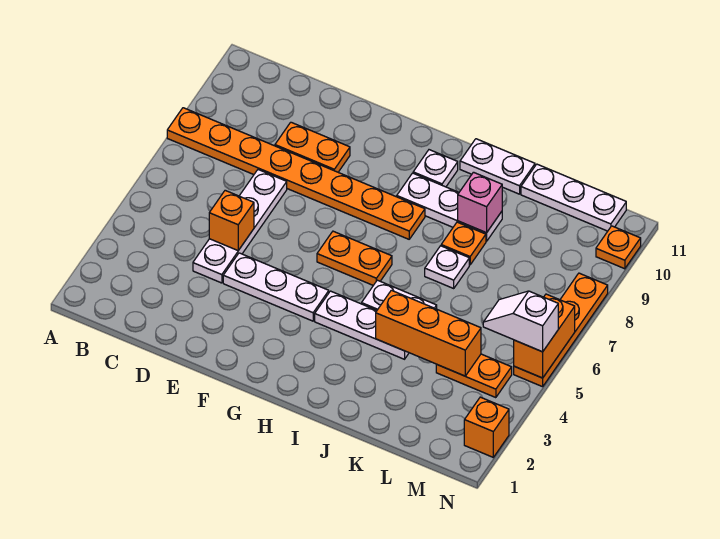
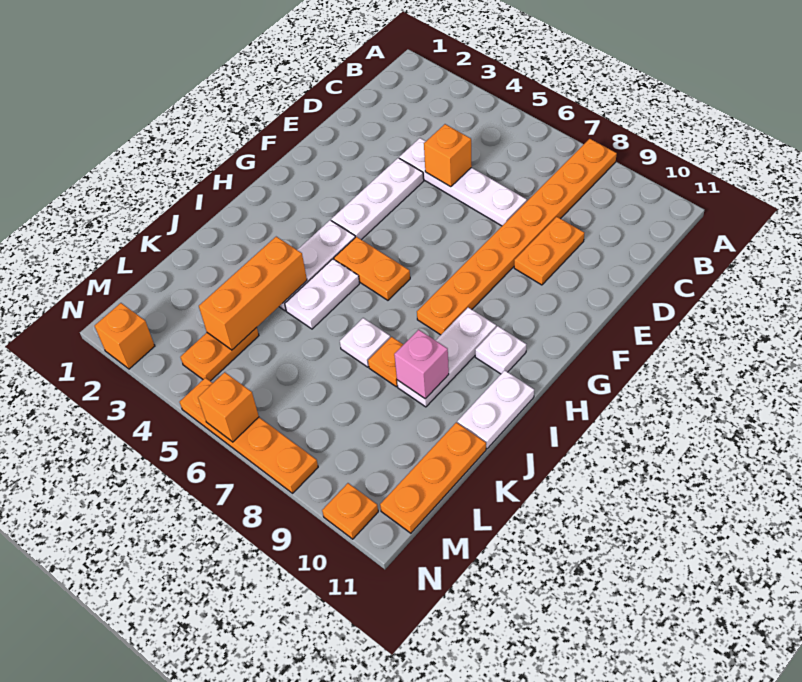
orange plate G6:H6 level 1 -> orange plate H5:H6 level 1
white plate K11:M11 level 1 -> orange plate K11:M11 level 1
white slope M5:N5 level 3 top N -> none
orange brick N5:N6 level 2 -> orange brick N6 level 2

